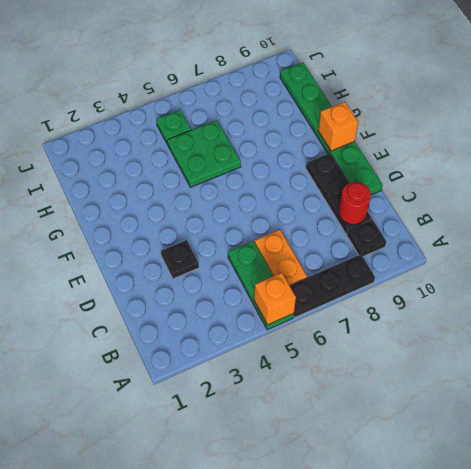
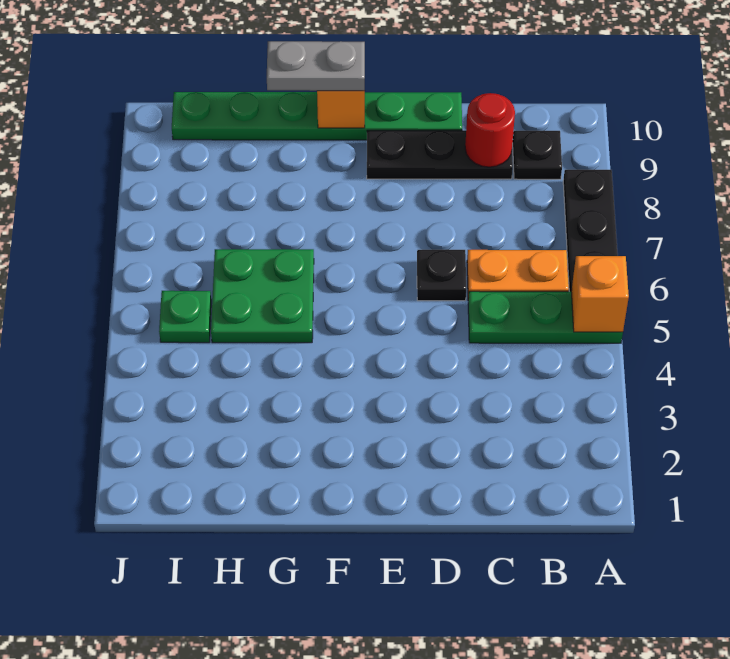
black plate D3 level 1 -> black plate D6 level 1
none -> grey plate F10:G10 level 3

